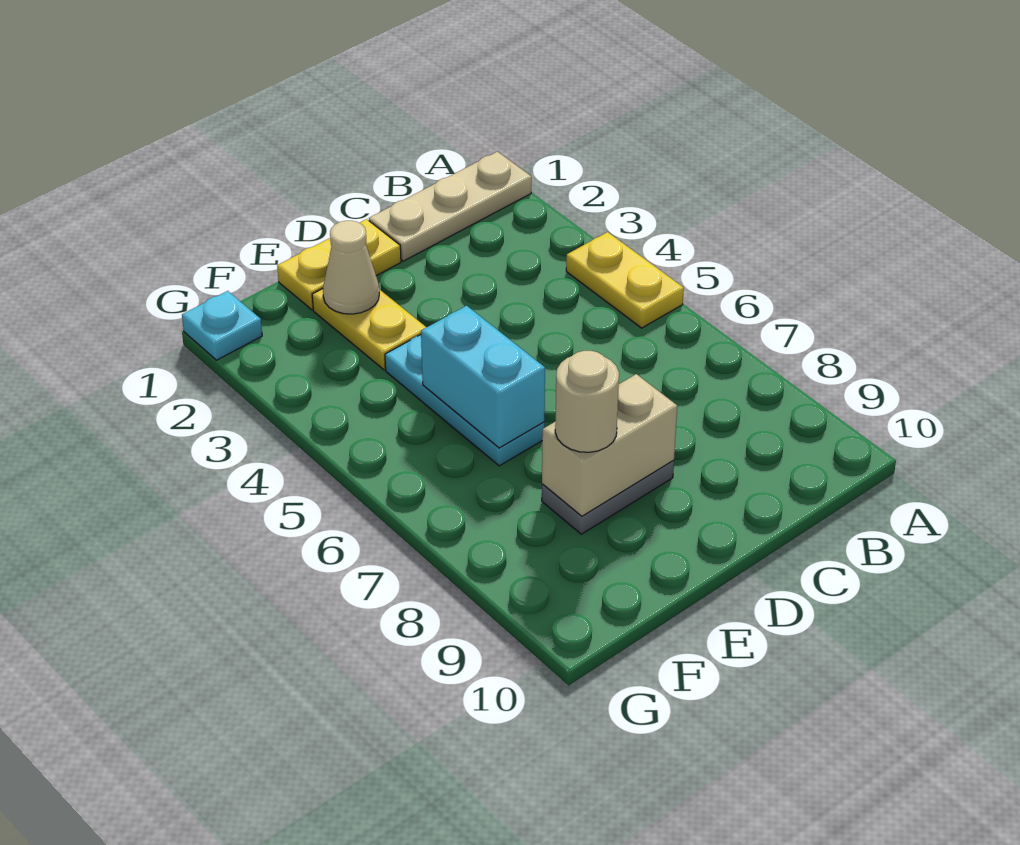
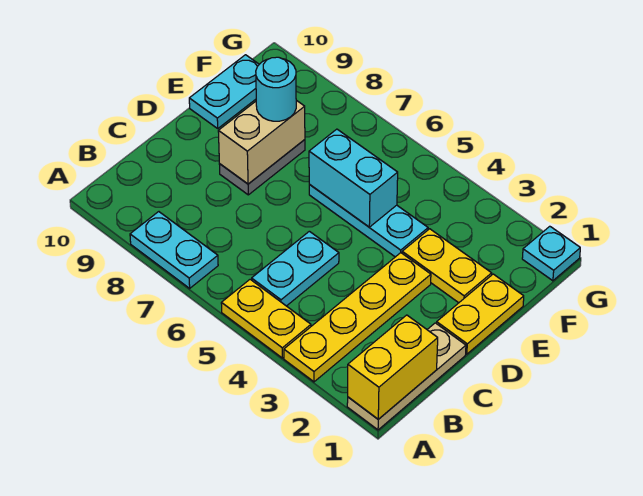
none -> yellow brick A1:B1 level 2
none -> yellow plate A3:D3 level 1
none -> cyan plate A7:A8 level 1
none -> cyan plate B5:C5 level 1
tan cone E2 level 2 -> none
tan round brick E8 level 3 -> cyan round brick E8 level 3
none -> cyan plate E10:F10 level 1

